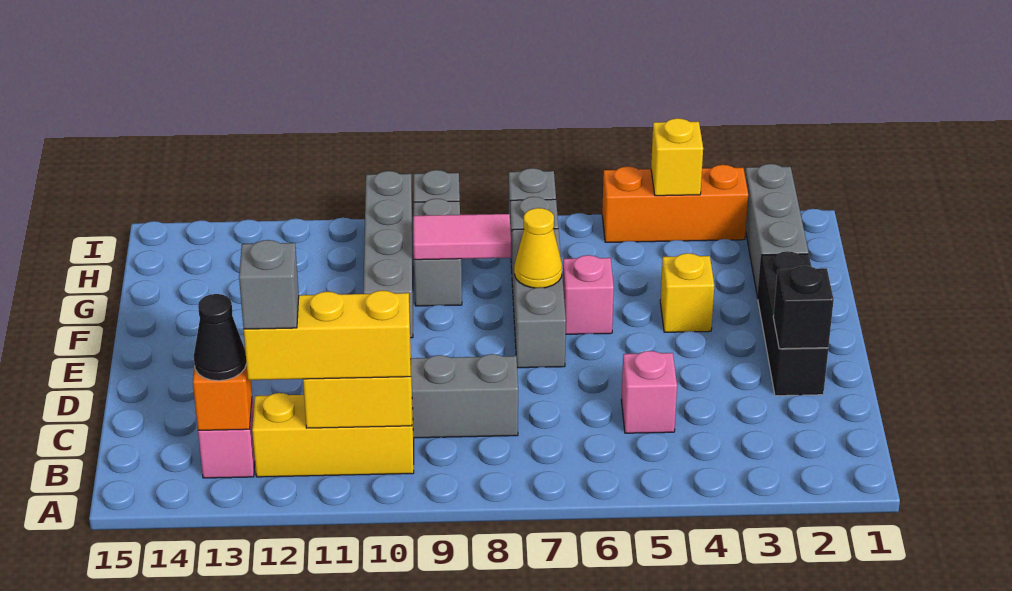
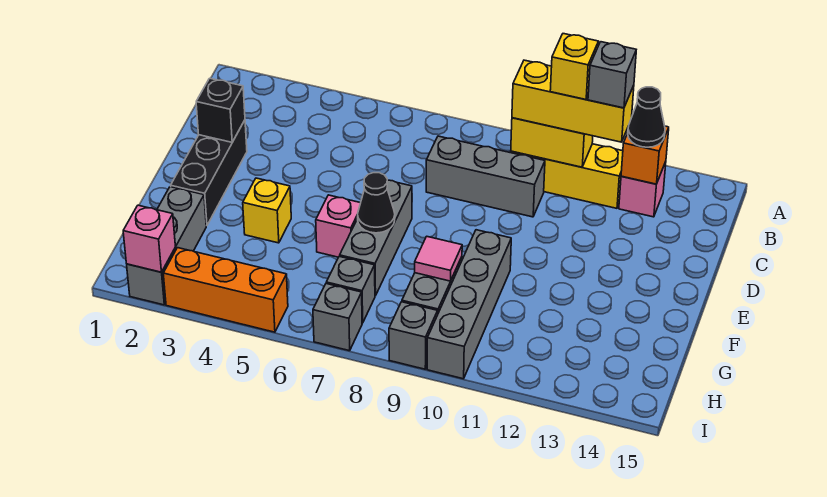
pink brick C5 level 1 -> pink brick I2 level 2
yellow cone F7 level 2 -> black cone F7 level 2
pink tile G8:G9 level 2 -> pink tile G9 level 2
yellow brick I4 level 2 -> yellow brick B11 level 4

